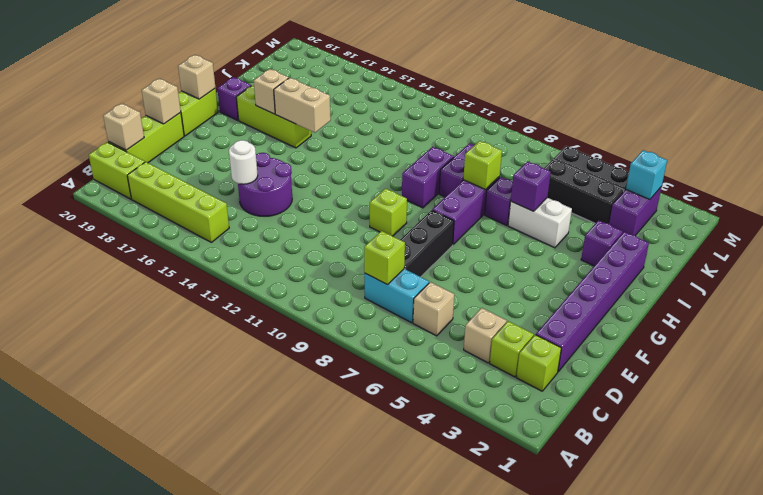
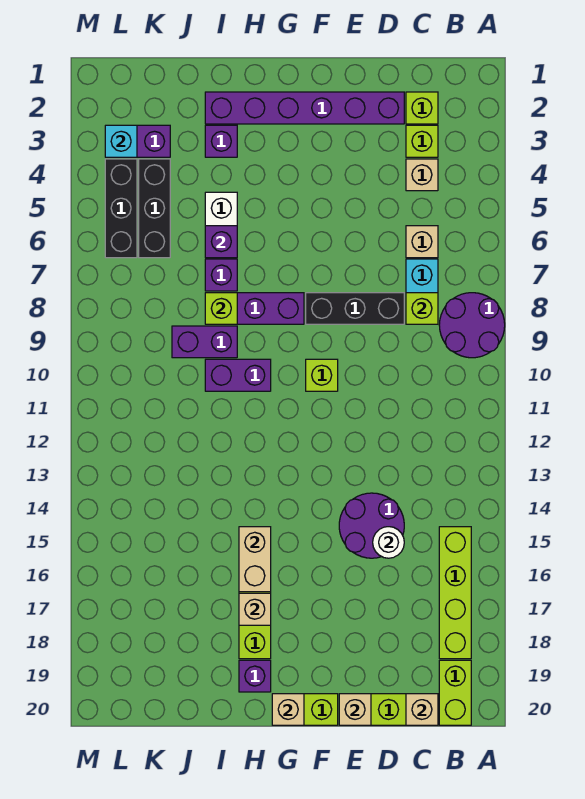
none -> purple round brick A8:B9 level 1

